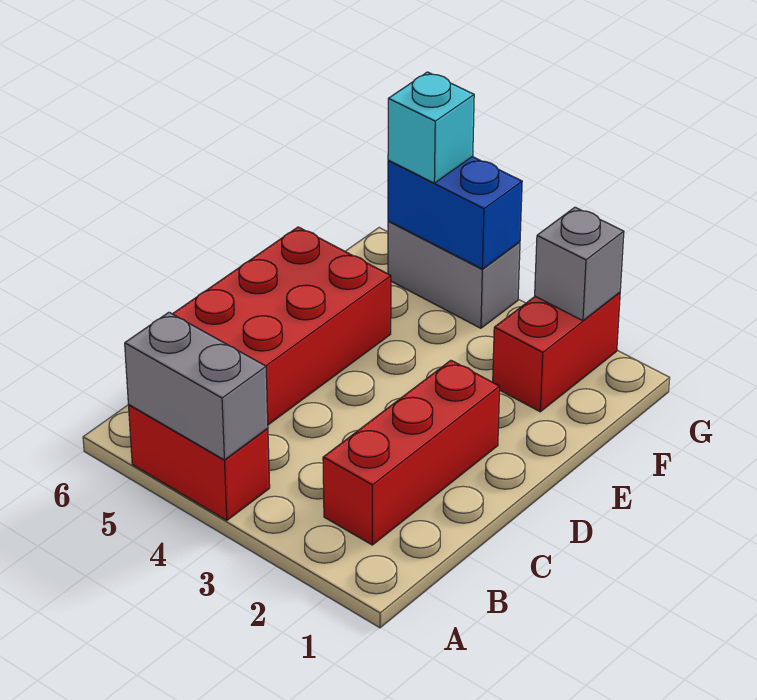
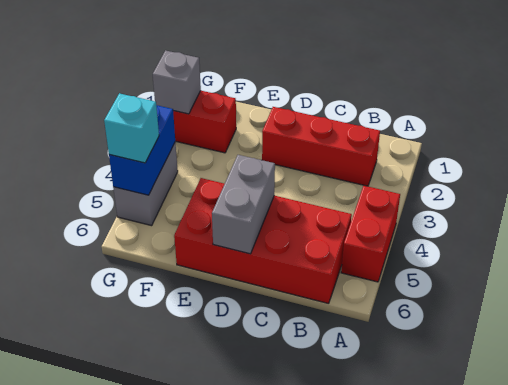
grey brick A4:A5 level 2 -> grey brick D5:D6 level 2

